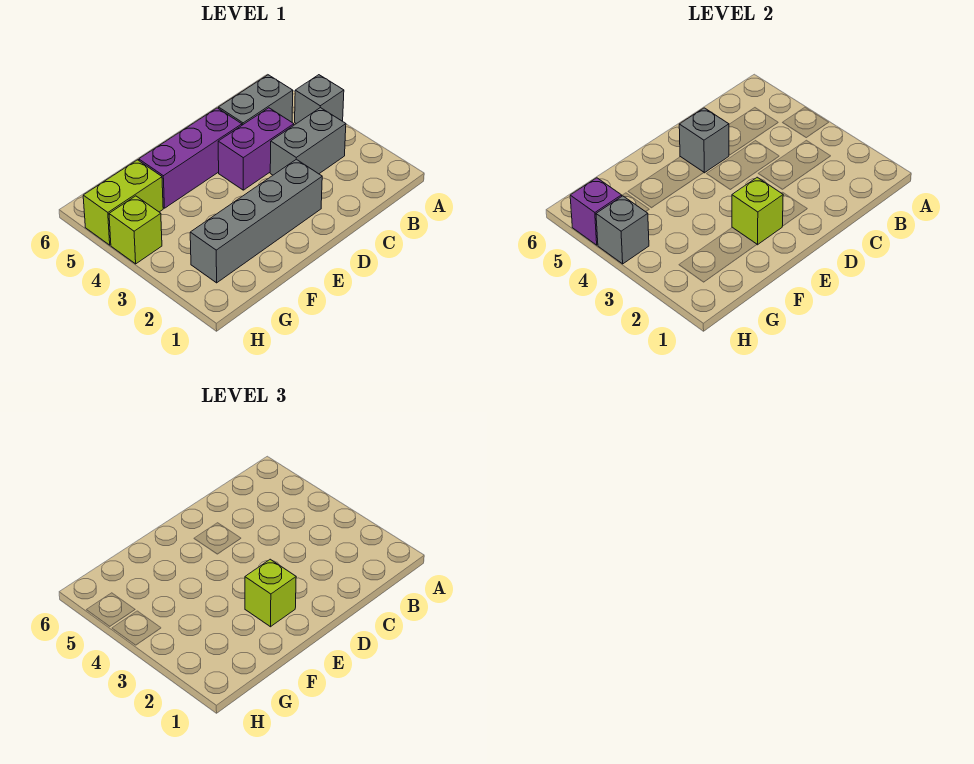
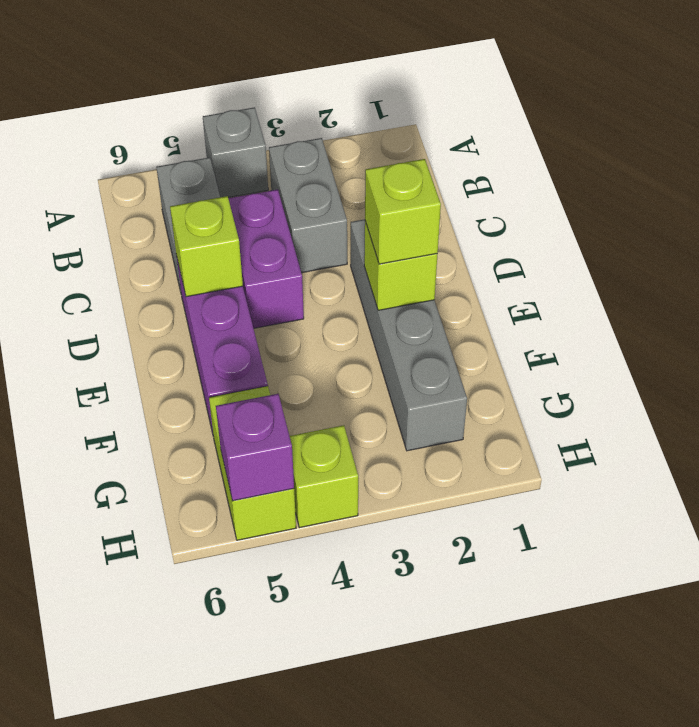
grey brick D5 level 2 -> lime brick D5 level 2
grey brick H4 level 2 -> none

